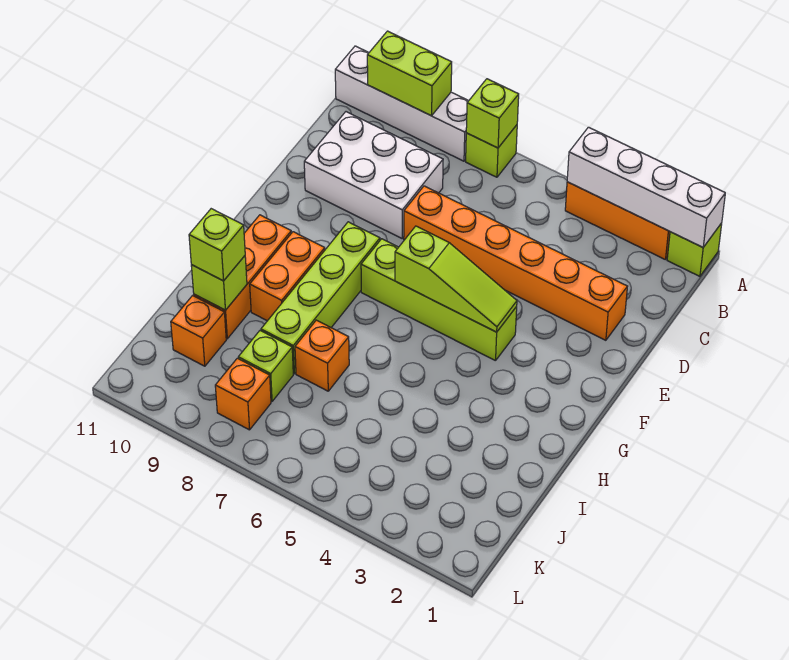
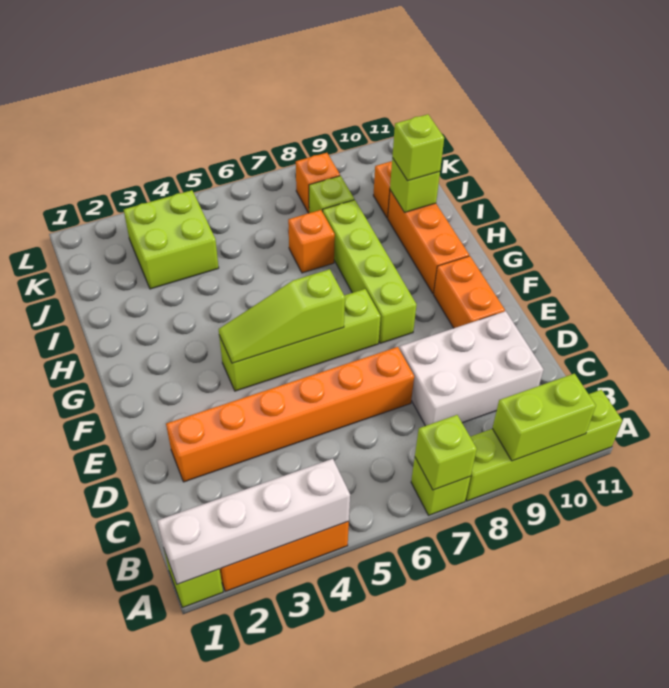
white brick A8:A11 level 1 -> lime brick A8:A11 level 1
orange brick G9:H9 level 1 -> orange brick E10:F10 level 1
none -> lime brick J3:K4 level 1

